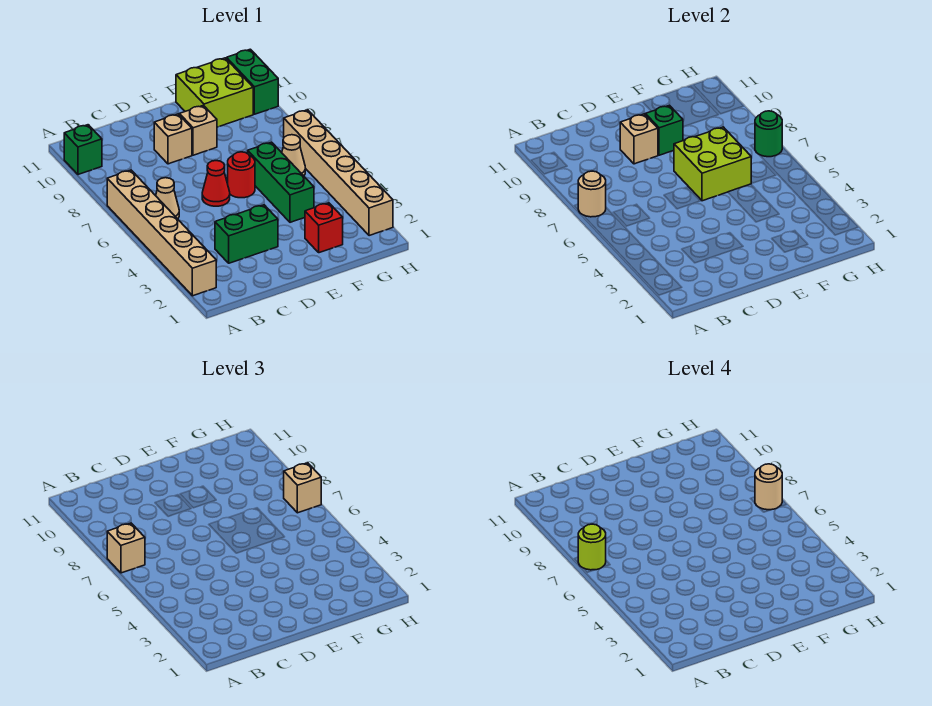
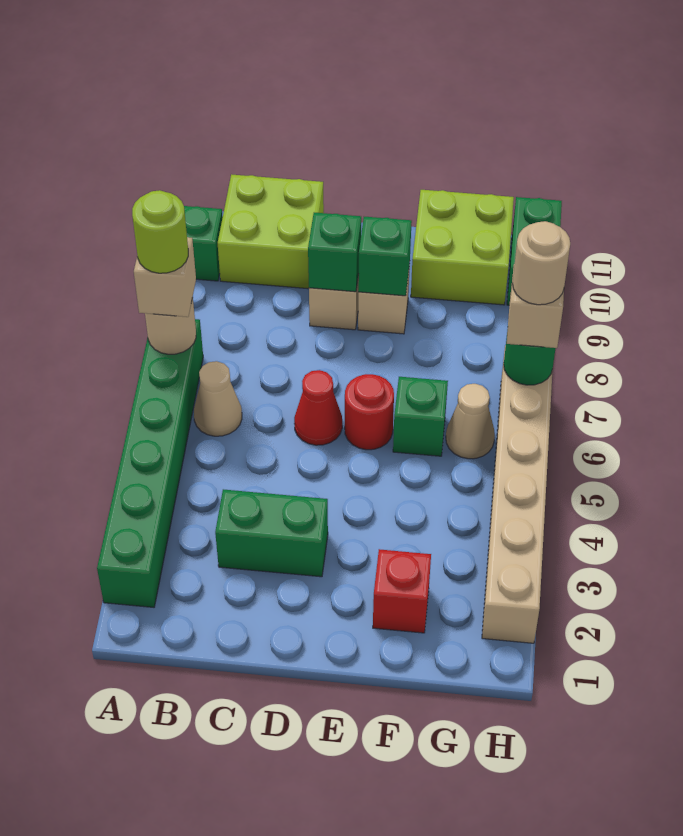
tan brick A2:A7 level 1 -> green brick A2:A7 level 1
tan brick D9 level 2 -> green brick D9 level 2
lime brick E6:F7 level 2 -> lime brick B10:C11 level 1
green brick F4:F6 level 1 -> green brick F6 level 1

